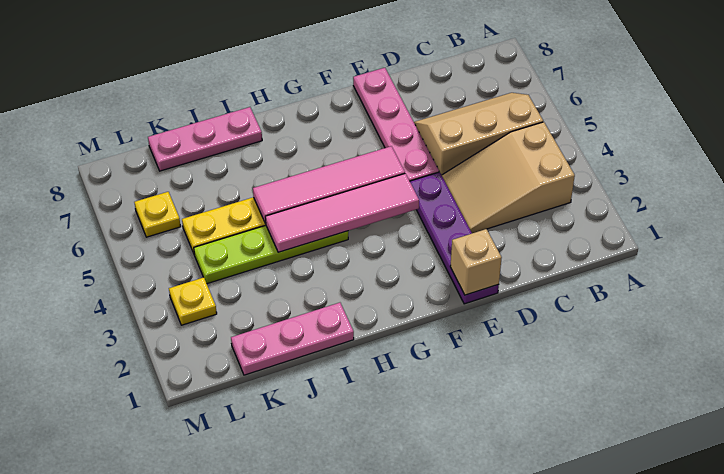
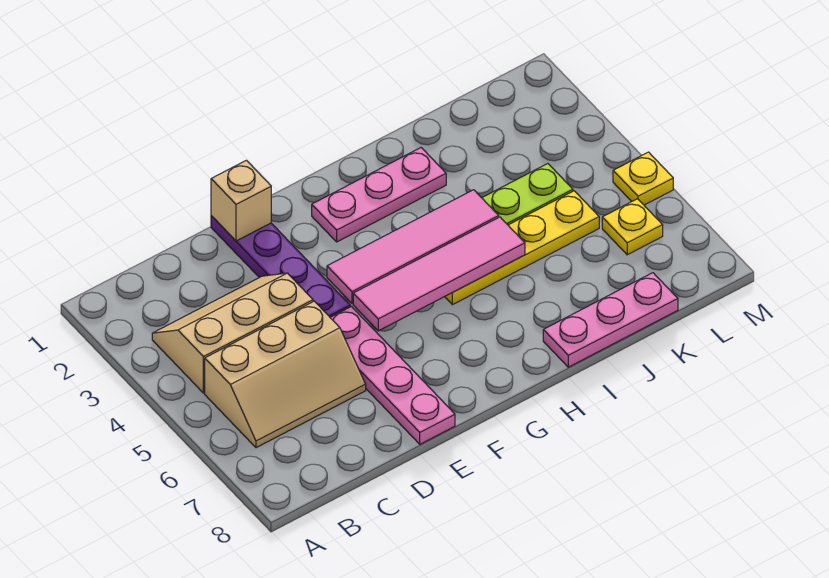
tan slope B3:D4 level 1 top B -> tan slope B3:D4 level 1 top 4
pink plate I1:K1 level 1 -> pink plate G2:I2 level 1
yellow plate L3 level 1 -> yellow plate M5 level 1

